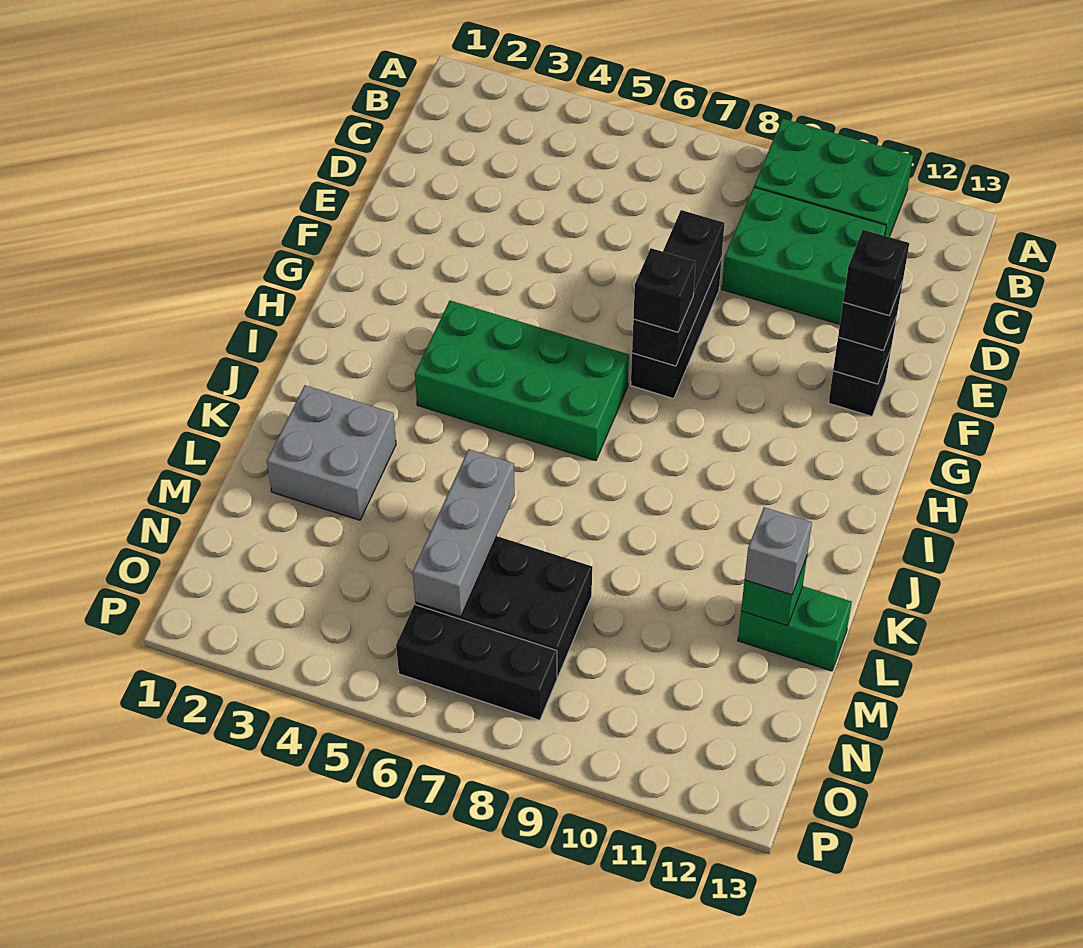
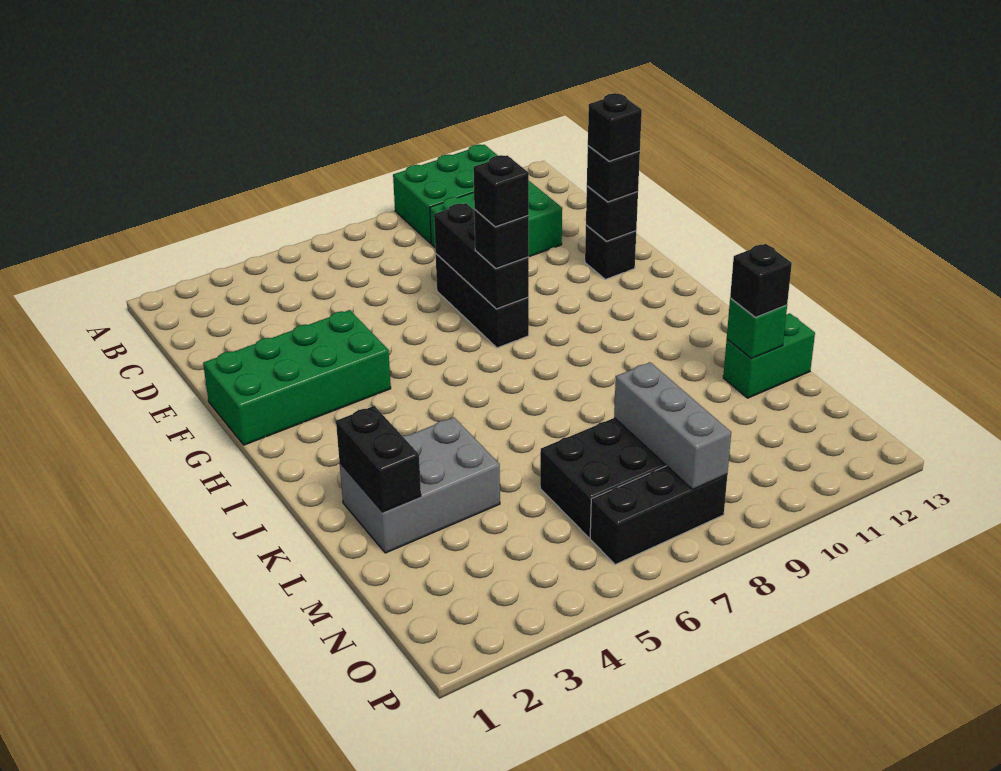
none -> black brick G8 level 4
green brick H4:I7 level 1 -> green brick F1:G4 level 1
grey brick K2:L3 level 1 -> grey brick K2:L4 level 1
none -> black brick K2:L2 level 2
grey brick L6:N6 level 2 -> grey brick M8:O8 level 2
grey brick L12 level 3 -> black brick L12 level 3

